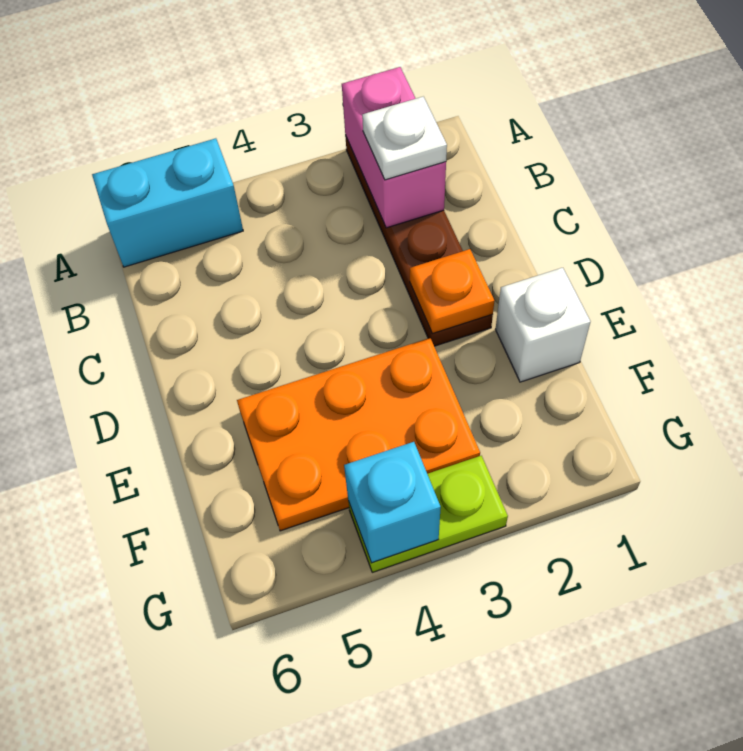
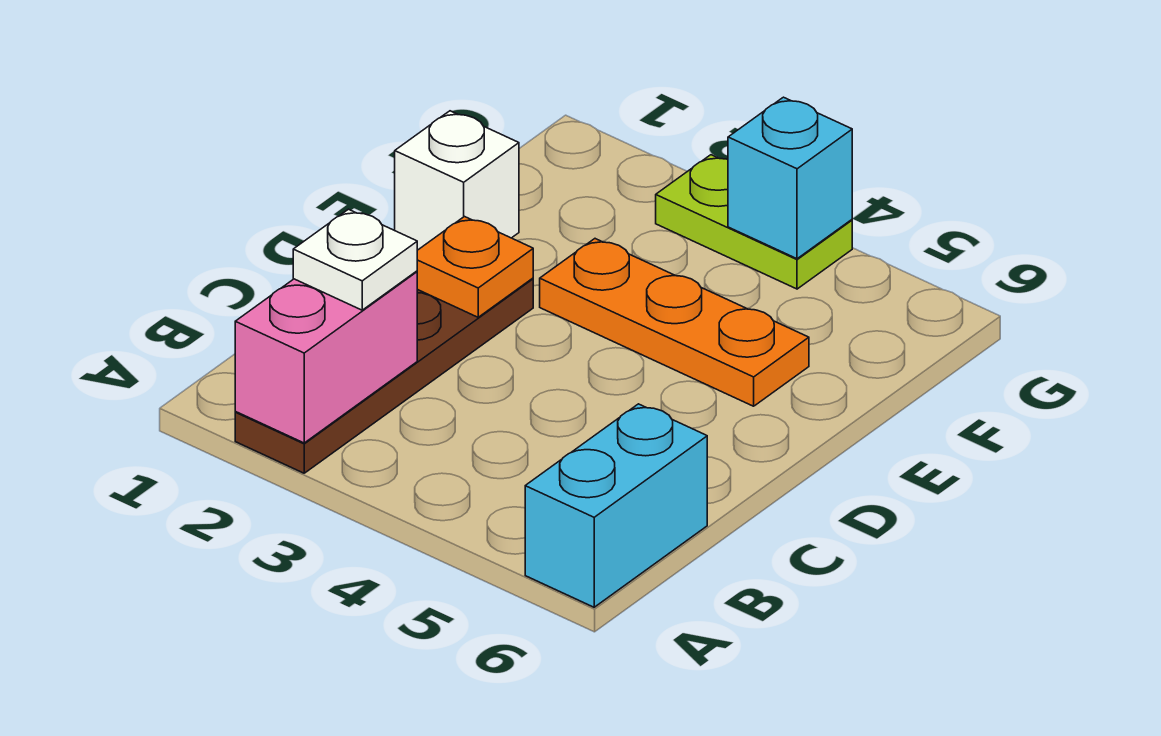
cyan brick A5:A6 level 1 -> cyan brick A6:B6 level 1
orange plate E3:F5 level 1 -> orange plate E3:E5 level 1

